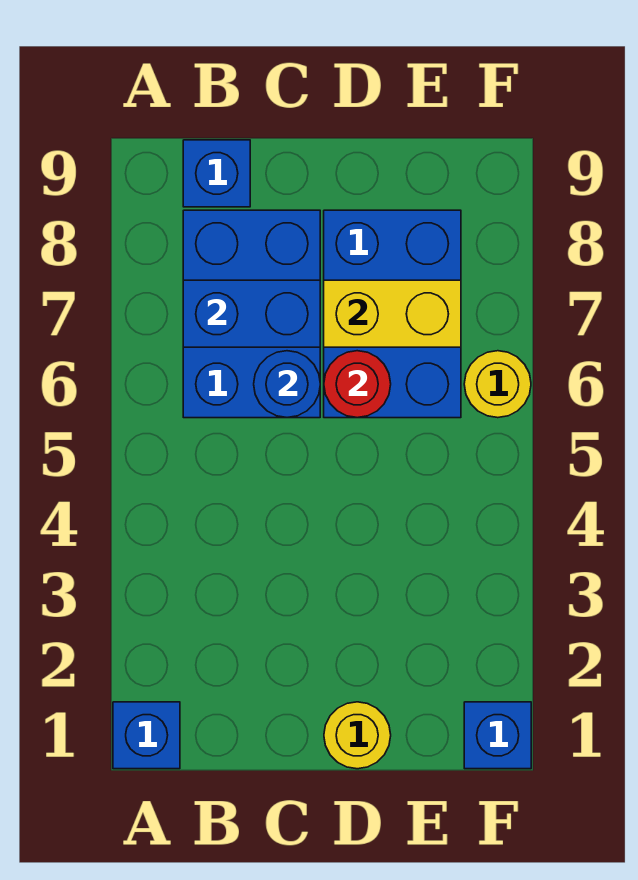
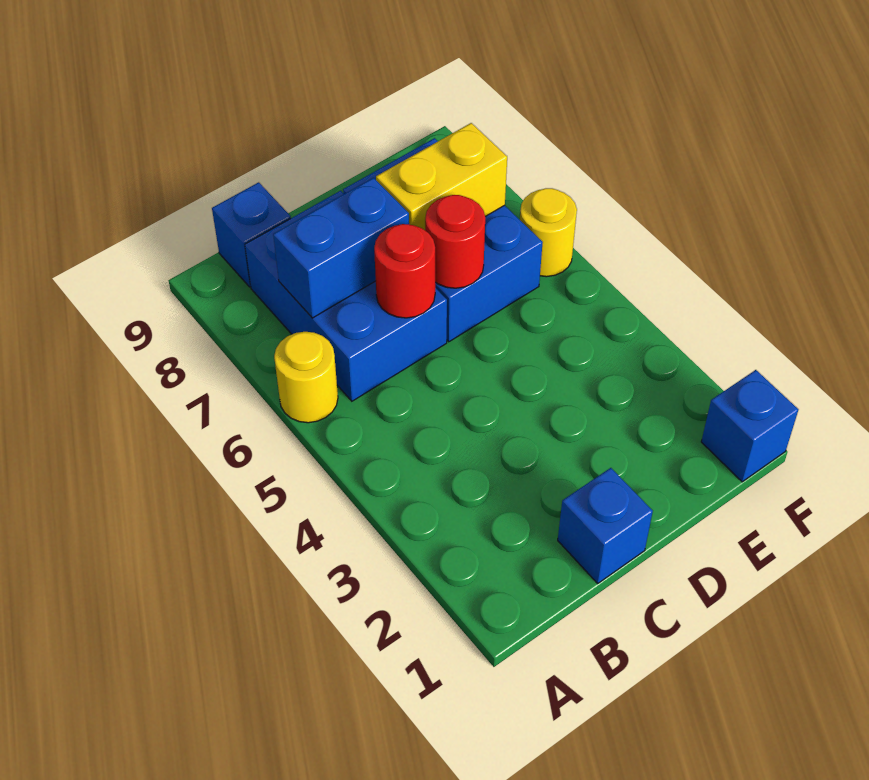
blue brick A1 level 1 -> blue brick C1 level 1
blue round brick C6 level 2 -> red round brick C6 level 2
yellow round brick D1 level 1 -> yellow round brick A6 level 1

